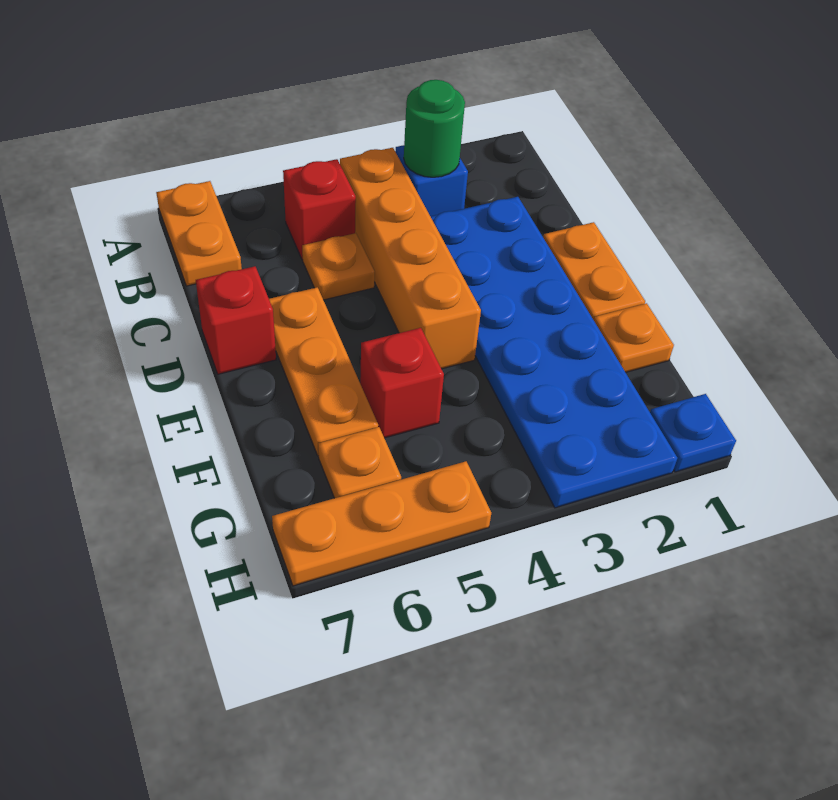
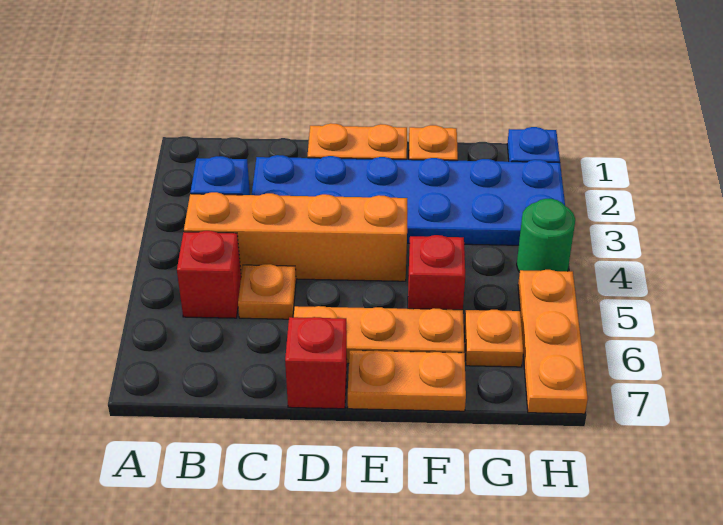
orange plate A7:B7 level 1 -> orange plate E7:F7 level 1
green round brick B3 level 2 -> green round brick H4 level 1

